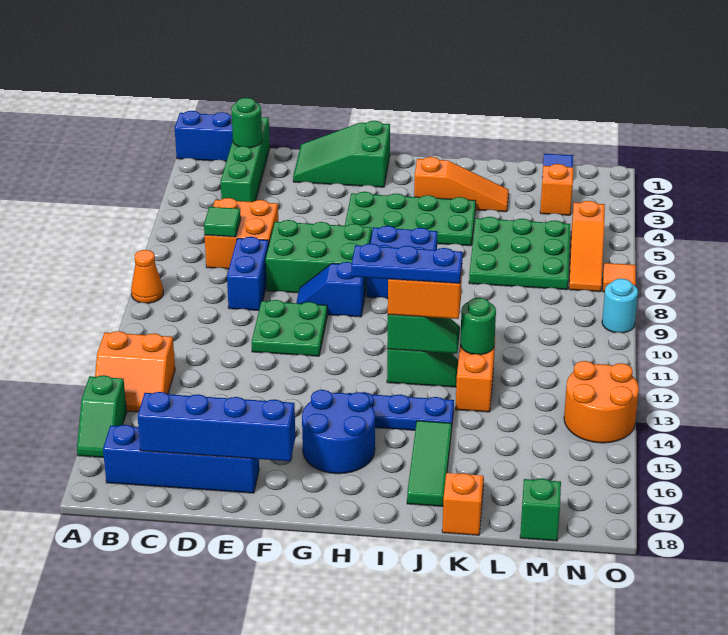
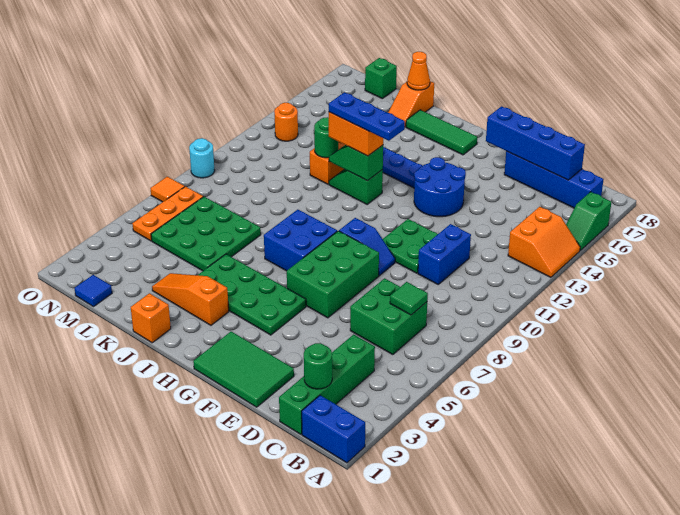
orange cone A9 level 1 -> orange cone K18 level 2
orange slope A13:B14 level 1 top 13 -> orange slope A13:B14 level 1 top B
green slope A15:A16 level 1 top 15 -> green slope A15:A16 level 1 top 16
orange brick C6:D7 level 1 -> green brick C6:D7 level 1
blue brick D8:D9 level 1 -> blue brick D10:D11 level 1
green slope E1:G2 level 1 top G -> green tile E1:G2 level 1
green brick E7:G8 level 1 -> green brick F6:G8 level 1
blue round brick G15:H16 level 1 -> blue round brick F13:G14 level 1
green tile J15:J17 level 1 -> green tile H17:J17 level 1
orange brick M3 level 1 -> orange brick J1 level 1
orange slope N5:N7 level 1 top 5 -> orange plate N5:N7 level 1
orange round brick N13:O14 level 1 -> orange round brick N13 level 1

